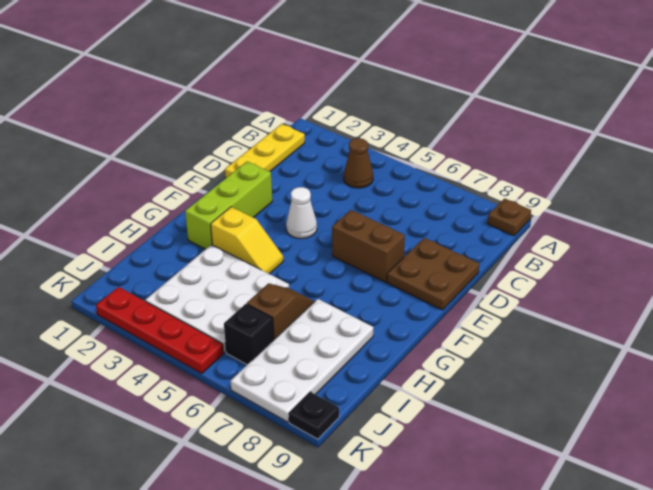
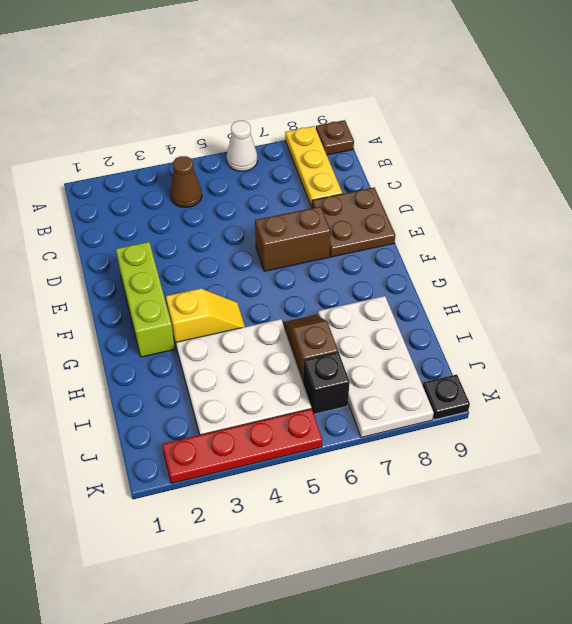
yellow plate B1:D1 level 1 -> yellow plate A8:C8 level 1
white cone E4 level 1 -> white cone A6 level 1

